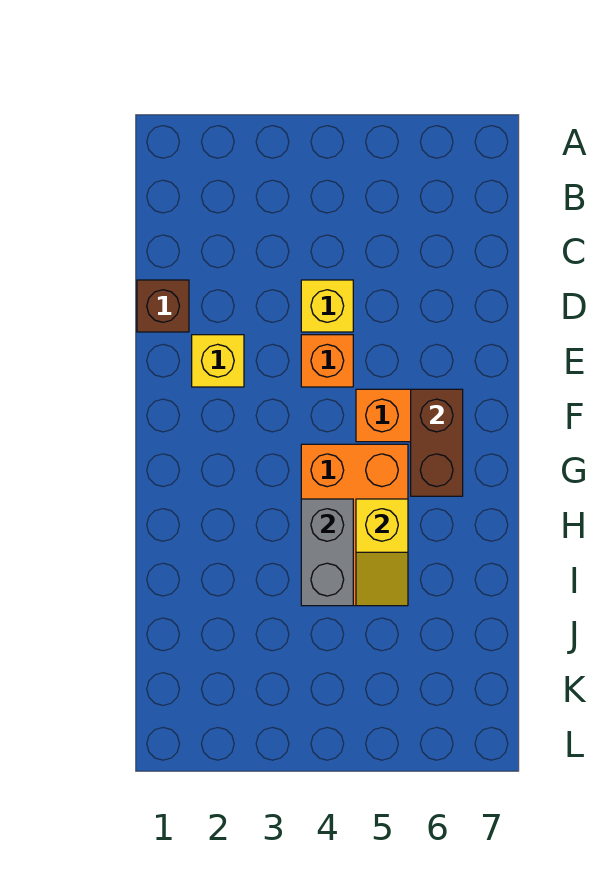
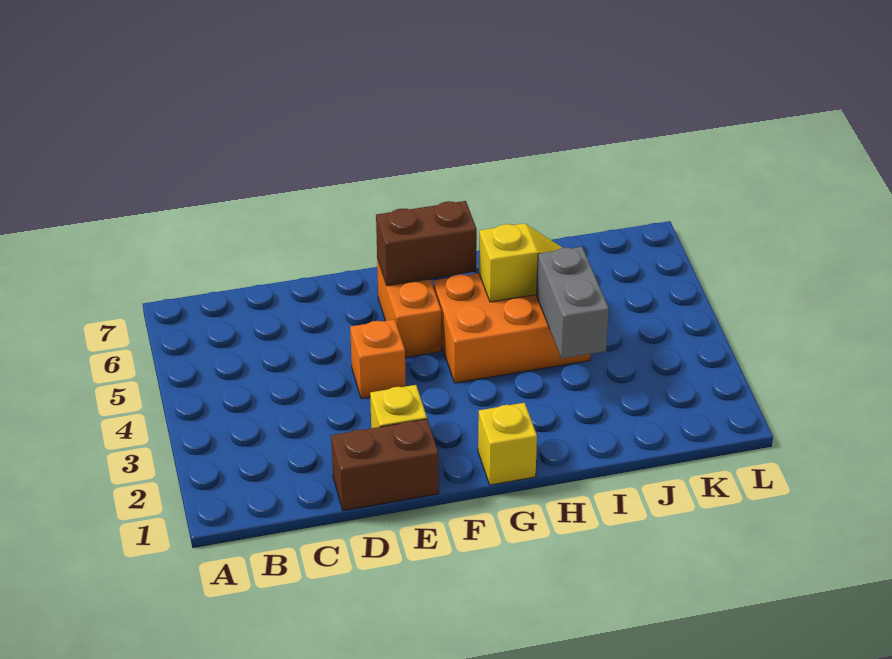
brown brick D1 level 1 -> brown brick D1:E1 level 1
yellow brick D4 level 1 -> yellow brick G1 level 1
grey brick H4:I4 level 2 -> grey brick I3:I4 level 2

